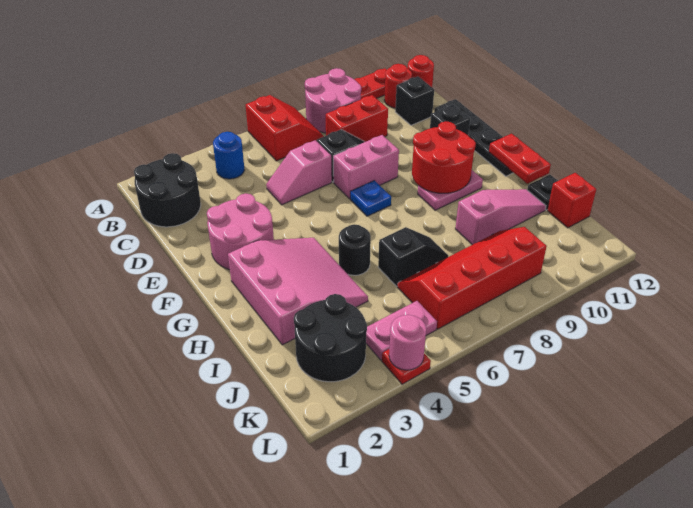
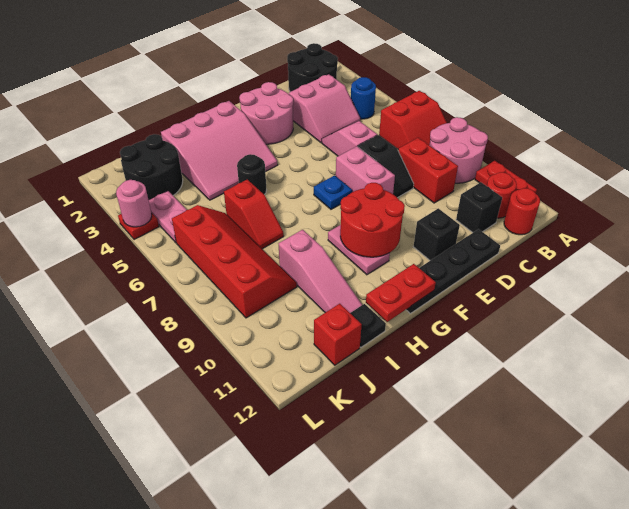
none -> pink slope C3:D4 level 1 top 3
black slope I6:I7 level 1 top 6 -> red slope I6:I7 level 1 top 6

